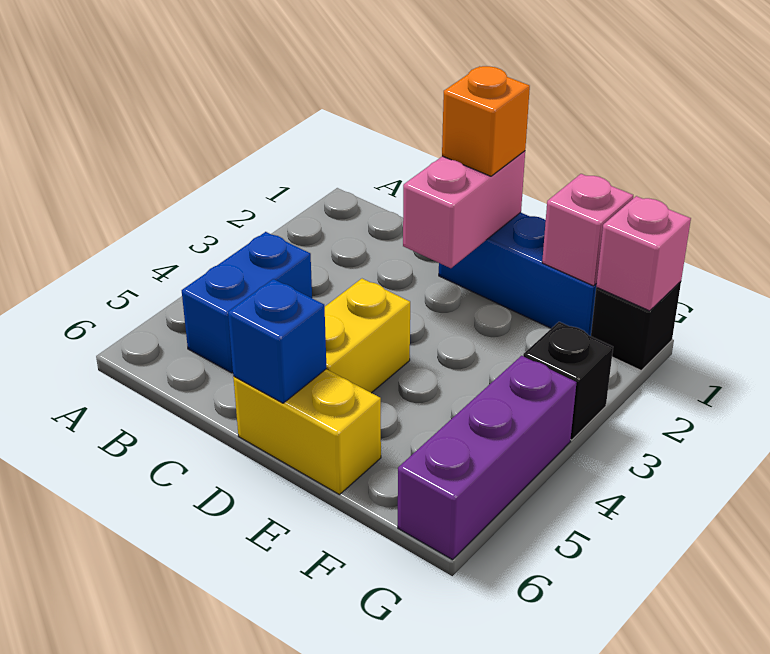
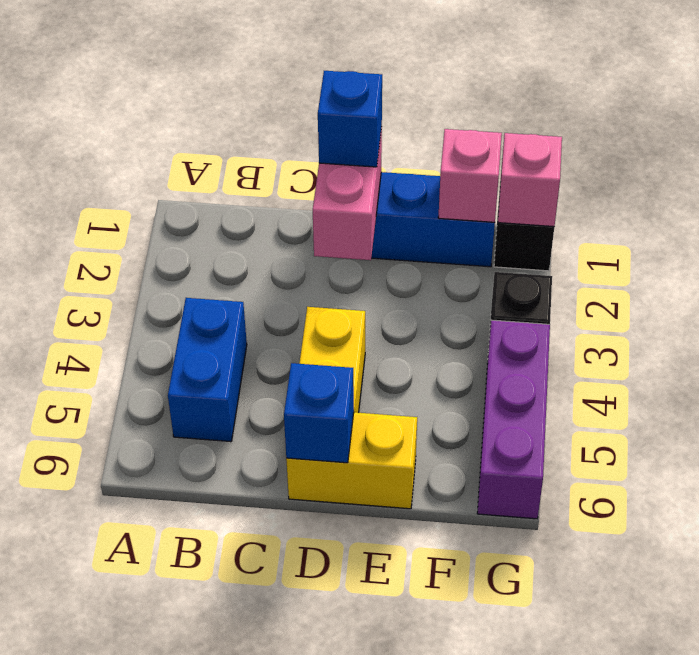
orange brick D1 level 3 -> blue brick D1 level 3

